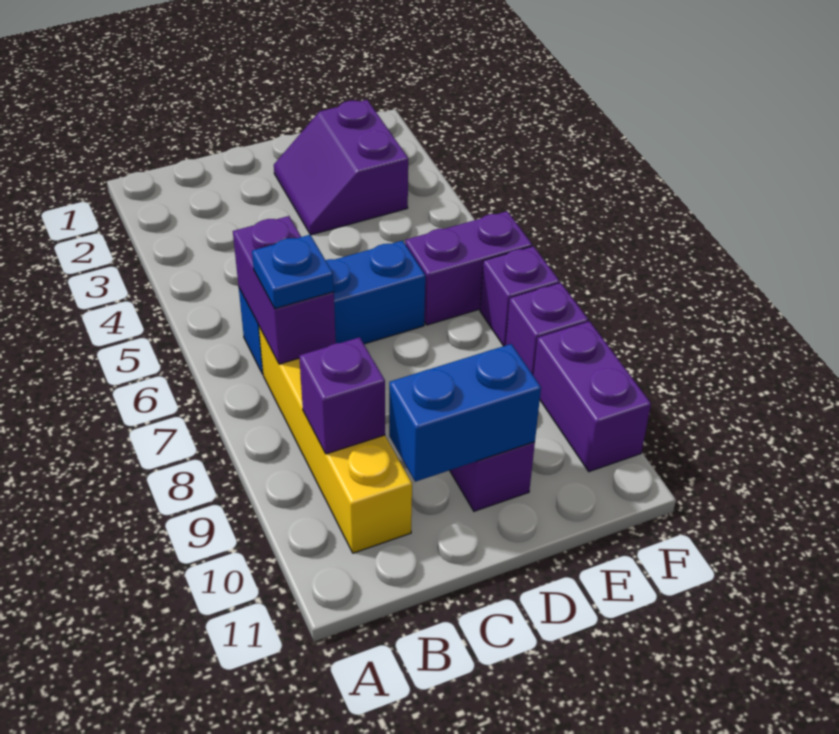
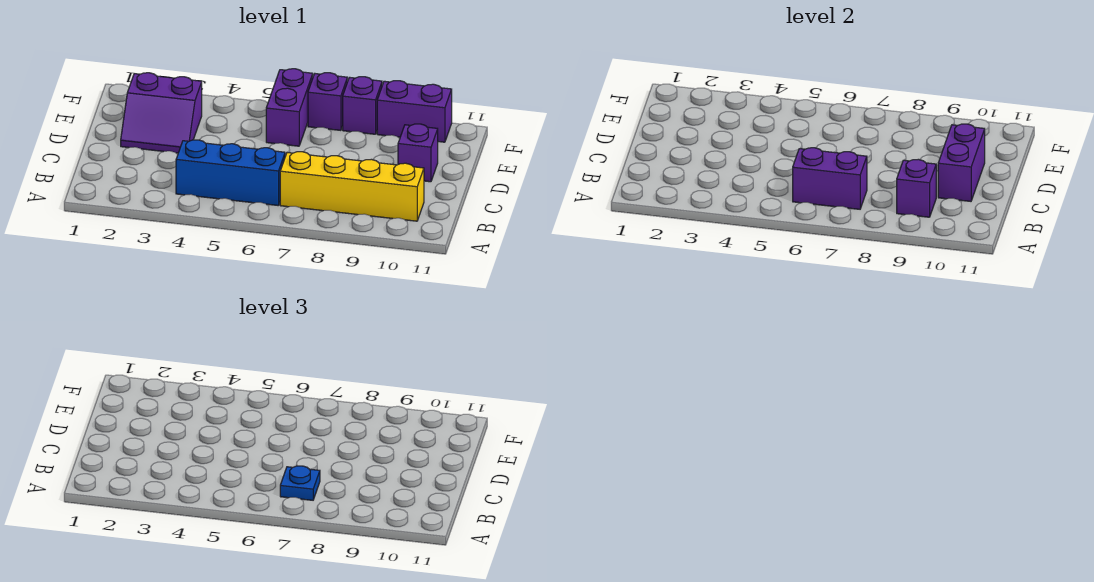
blue brick B6:D6 level 1 -> blue brick B4:B6 level 1
blue brick C10:D10 level 2 -> purple brick C10:D10 level 2

